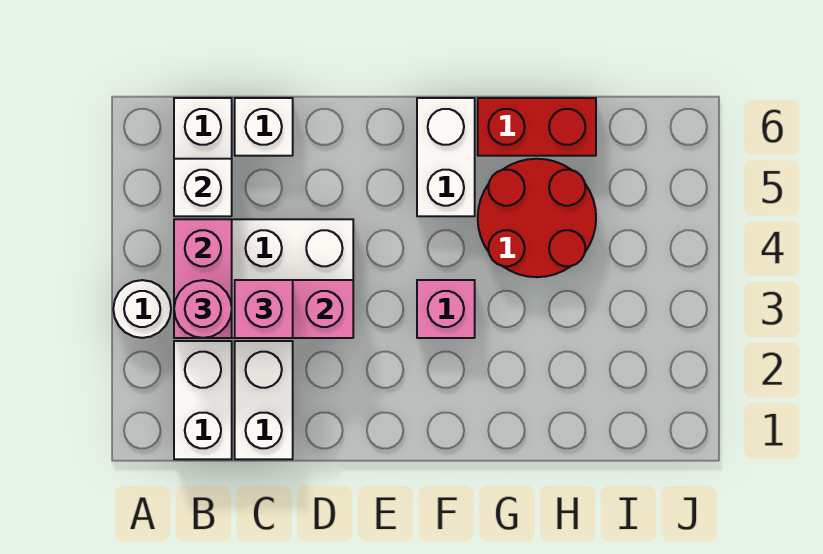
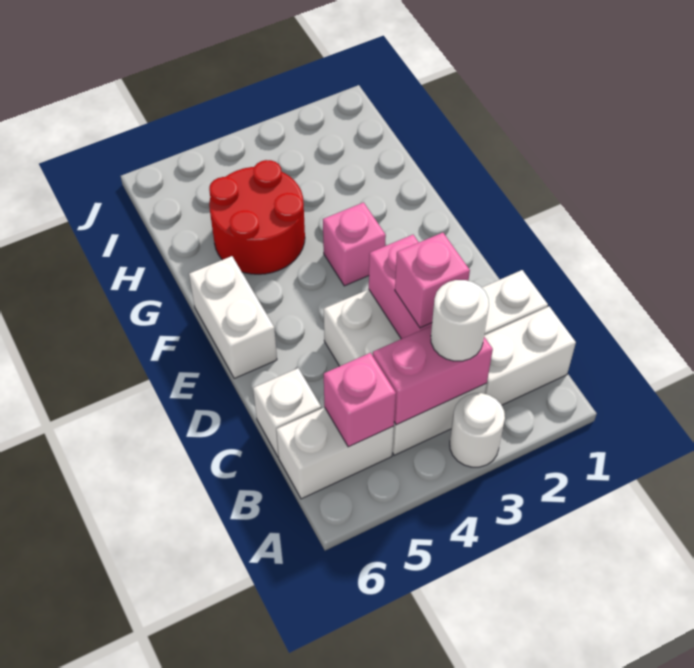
pink round brick B3 level 3 -> white round brick B3 level 3
white brick B5 level 2 -> pink brick B5 level 2
white brick F5:F6 level 1 -> white brick E6:F6 level 1
red brick G6:H6 level 1 -> none

